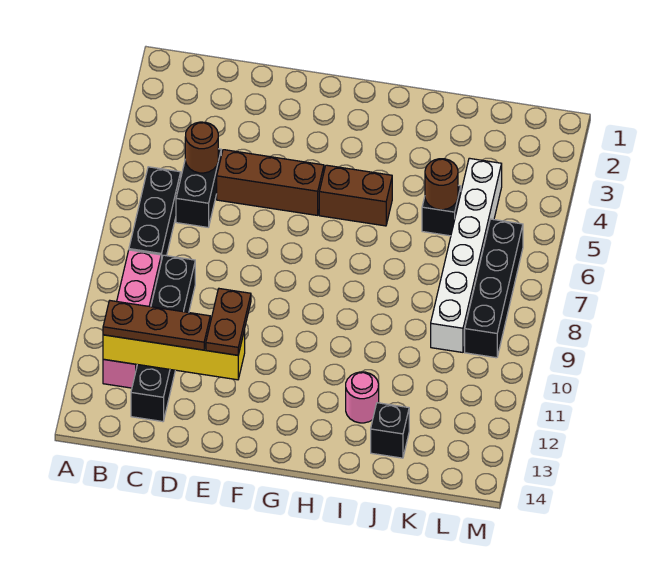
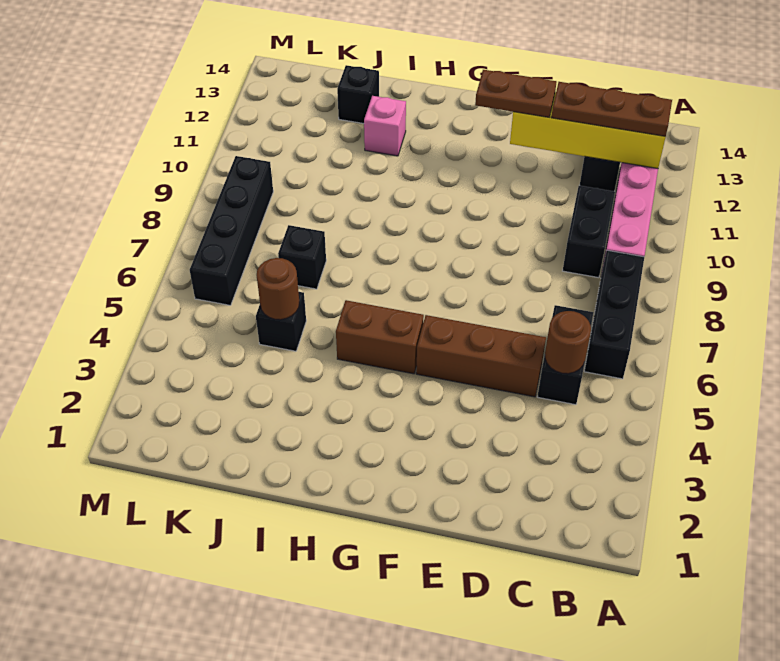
brown plate E11:E12 level 3 -> brown plate E12:F12 level 3
pink round brick I12 level 1 -> pink brick I12 level 1
none -> black brick J7 level 1
white brick K4:K9 level 1 -> none

